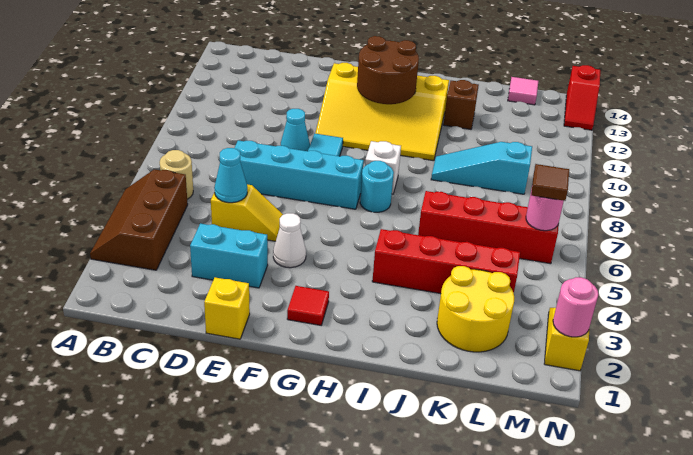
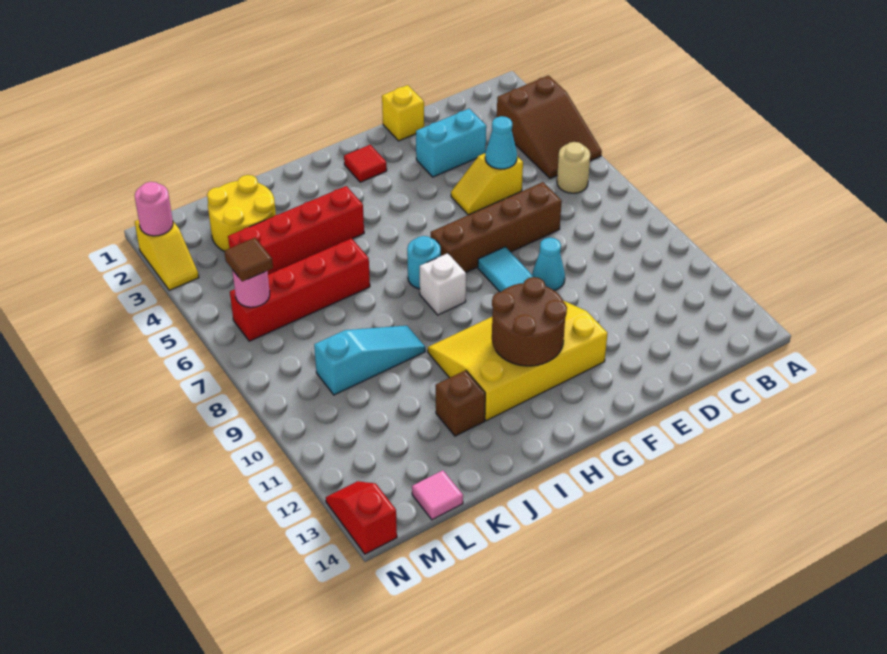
brown slope A3:B5 level 1 top B -> brown slope A3:B5 level 1 top 3
cyan brick D7:G7 level 1 -> brown brick D7:G7 level 1
white cone F4 level 1 -> none

